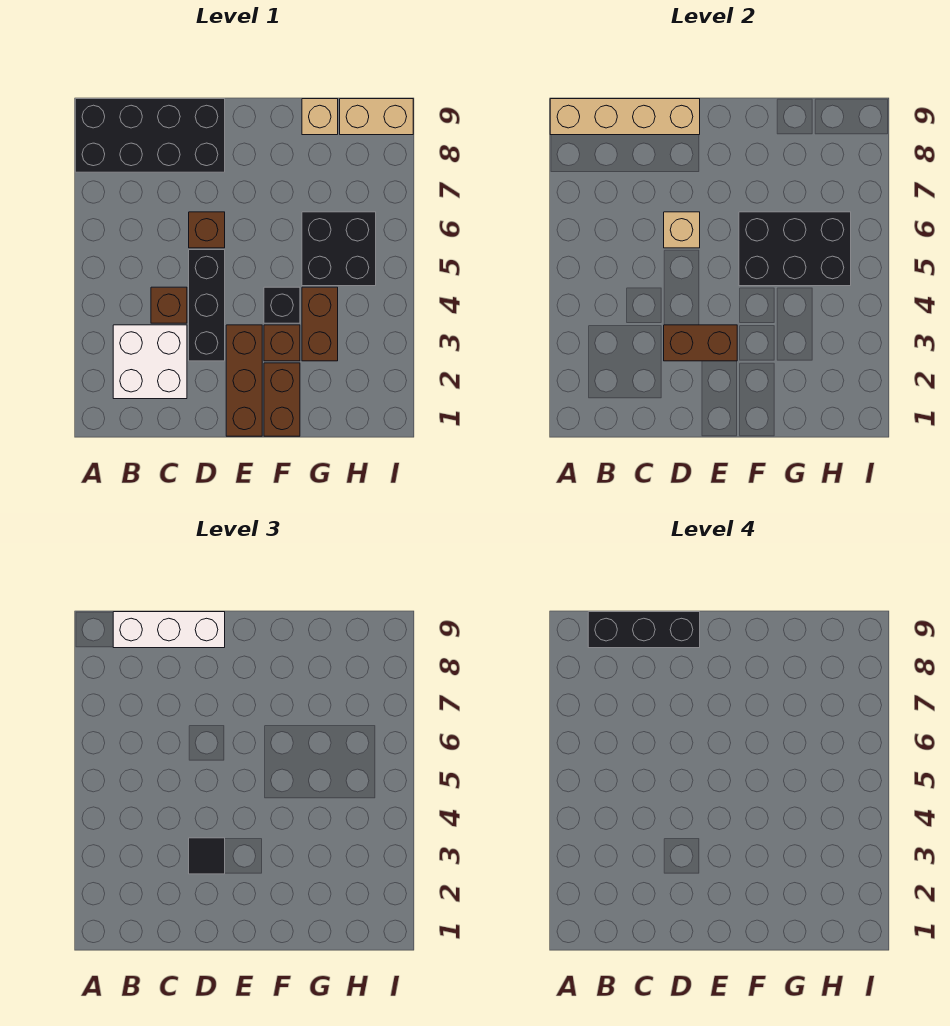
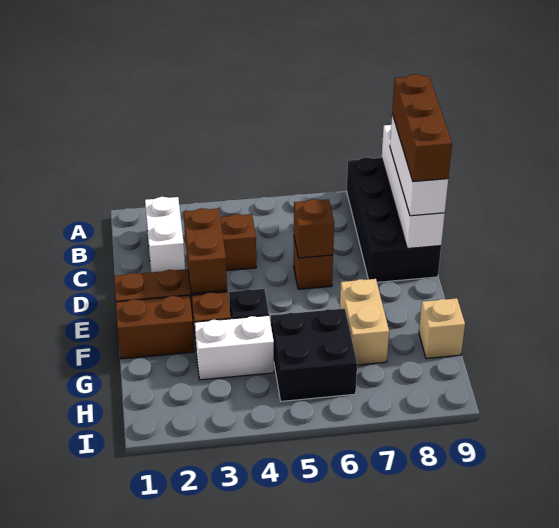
tan brick A9:D9 level 2 -> white brick A9:D9 level 2
white brick B2:C3 level 1 -> white brick B2:C2 level 1
black brick B9:D9 level 4 -> brown brick B9:D9 level 4
black brick D3:D5 level 1 -> none
black tile D3 level 3 -> none
tan brick D6 level 2 -> brown brick D6 level 2
black brick F5:H6 level 2 -> none
brown brick G3:G4 level 1 -> white brick G3:G4 level 1
tan brick H9:I9 level 1 -> tan brick F7:G7 level 1

